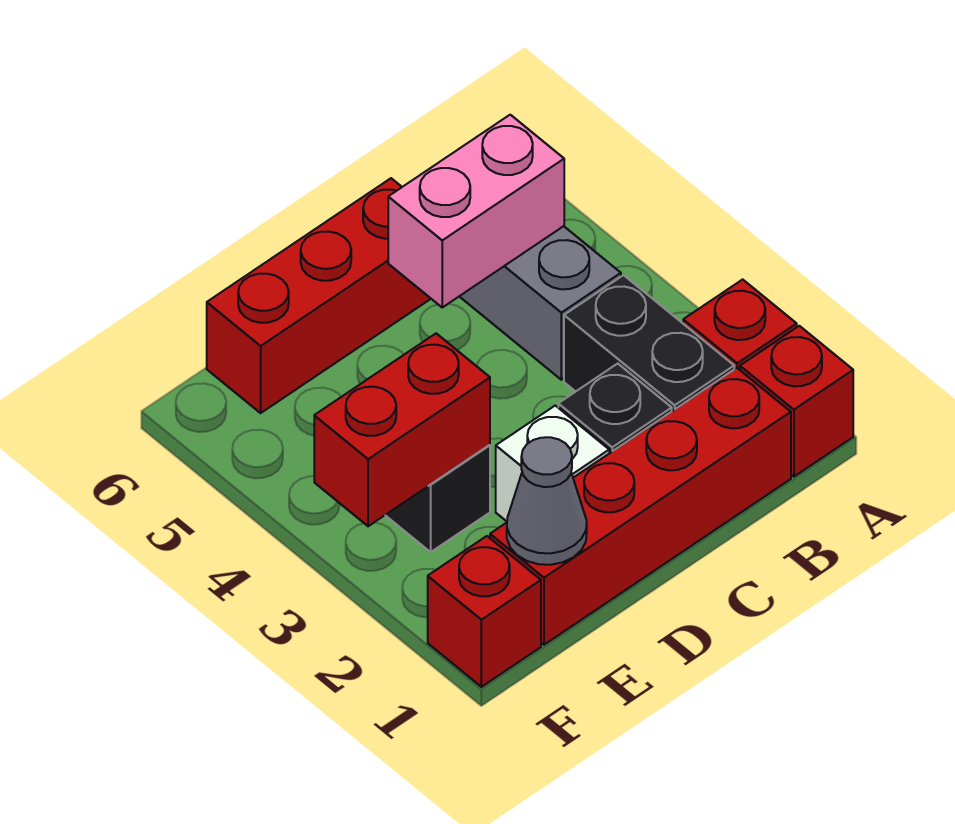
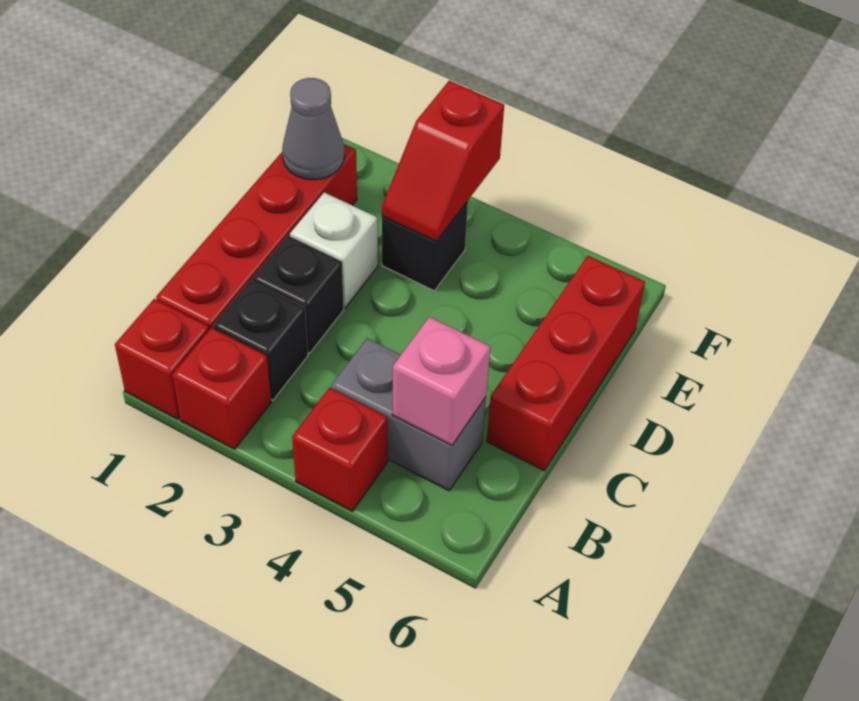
black brick B2:B3 level 1 -> black brick B2 level 1
pink brick B5:C5 level 2 -> pink brick B5 level 2
red brick E3:F3 level 2 -> red slope E3:F3 level 2 top F
red brick F1 level 1 -> red brick A4 level 1

